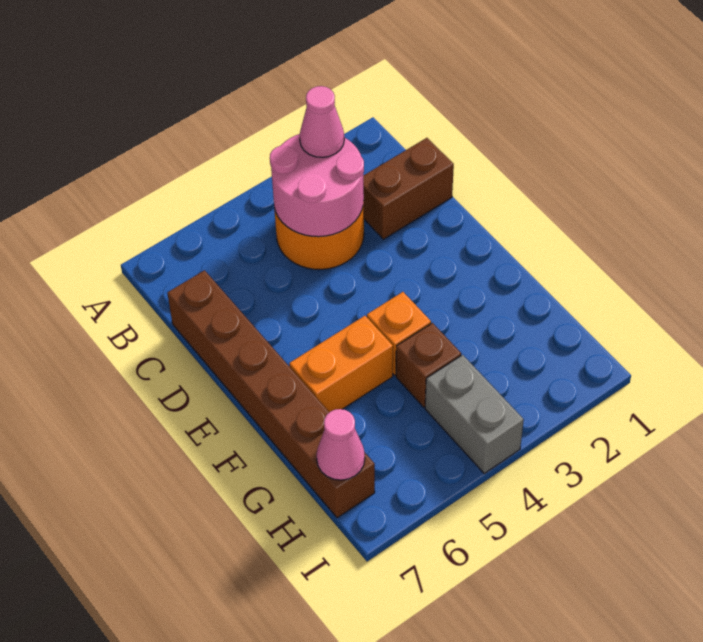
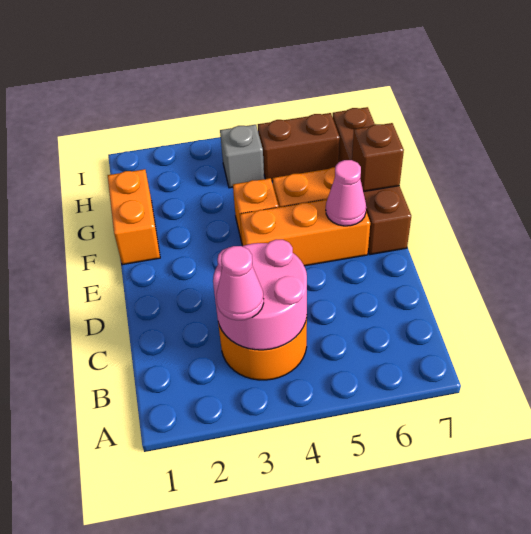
brown brick C1:C2 level 1 -> brown brick H5:H6 level 1
brown brick C7:H7 level 1 -> brown brick E7:H7 level 1
none -> orange brick E4:E6 level 1
none -> orange brick F1:G1 level 1
brown brick G4 level 1 -> brown brick F7 level 2
grey brick H4:I4 level 1 -> grey brick H4 level 1
pink cone H7 level 2 -> pink cone E6 level 2

